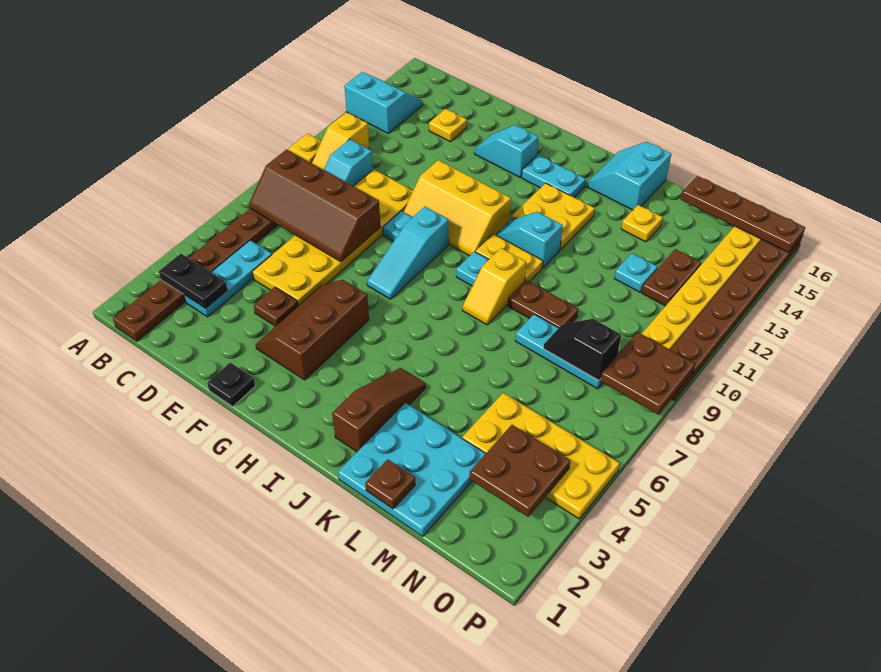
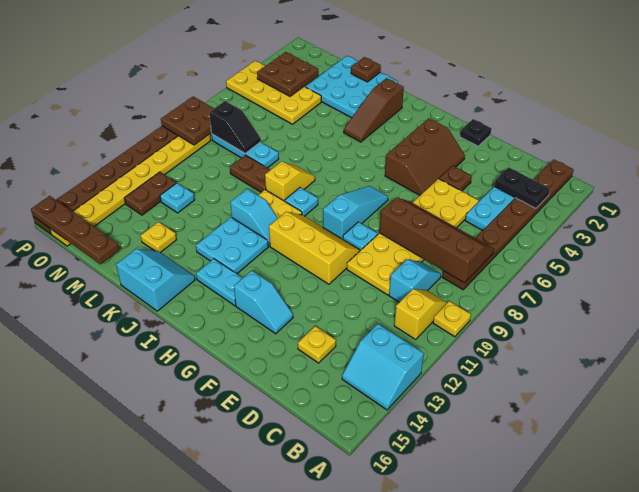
yellow plate I12:J13 level 1 -> cyan plate I12:J13 level 1
cyan slope J15:K16 level 1 top K -> cyan slope J15:K16 level 1 top 16

